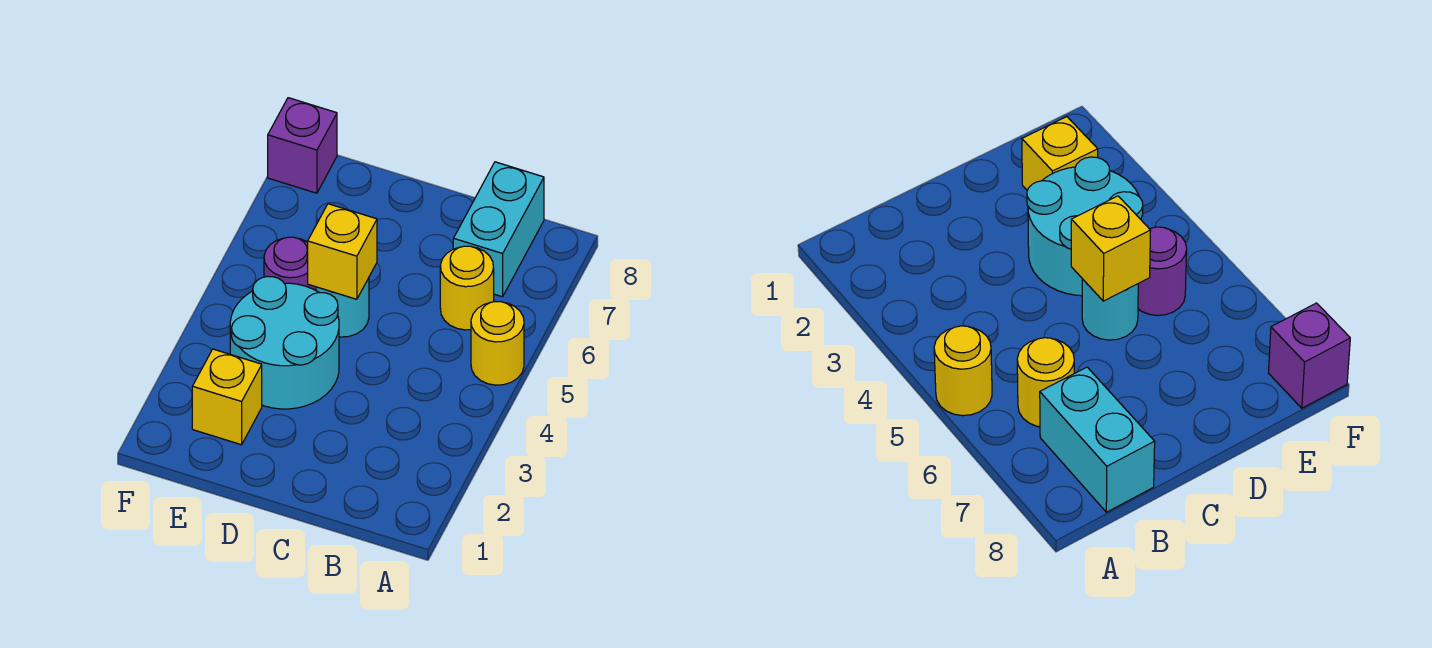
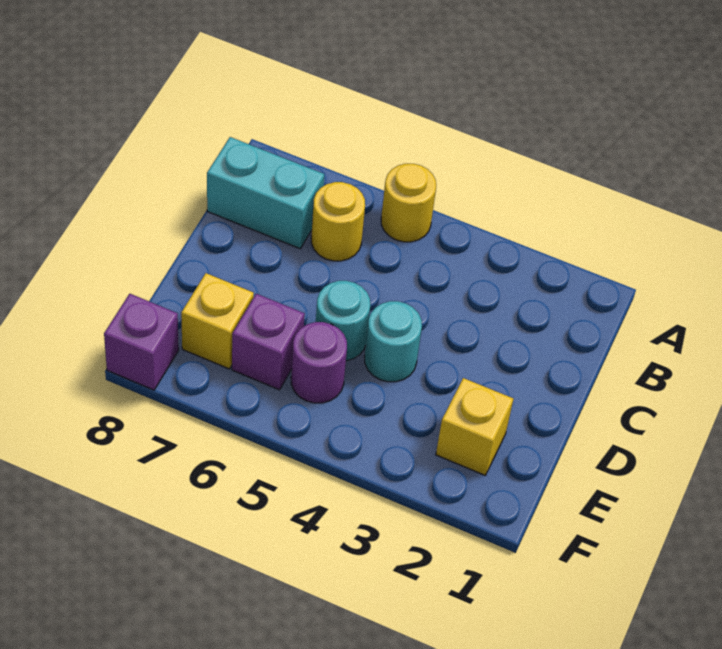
cyan round brick D3:E4 level 1 -> cyan round brick D4 level 1
yellow brick D5 level 2 -> yellow brick E7 level 1
none -> purple brick E6 level 1

